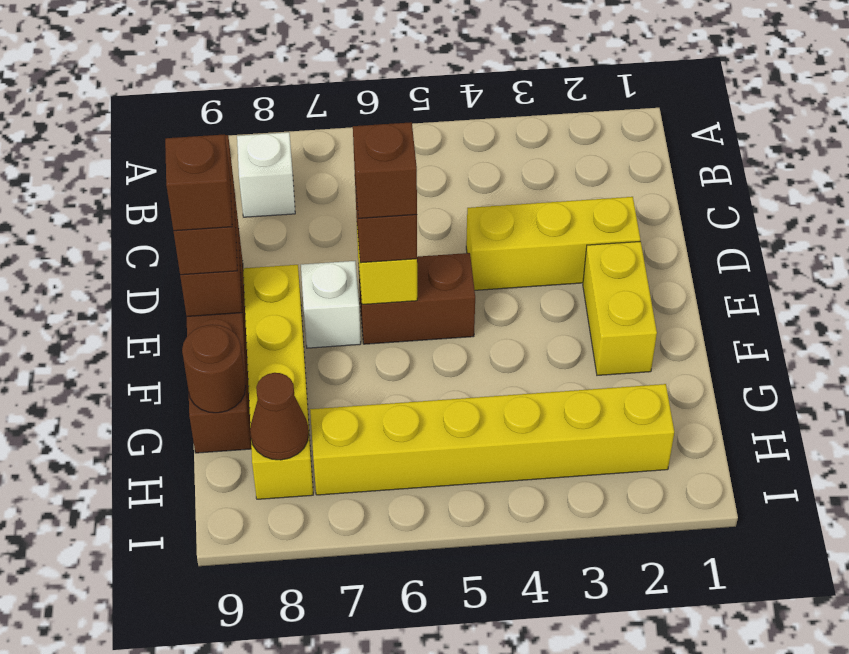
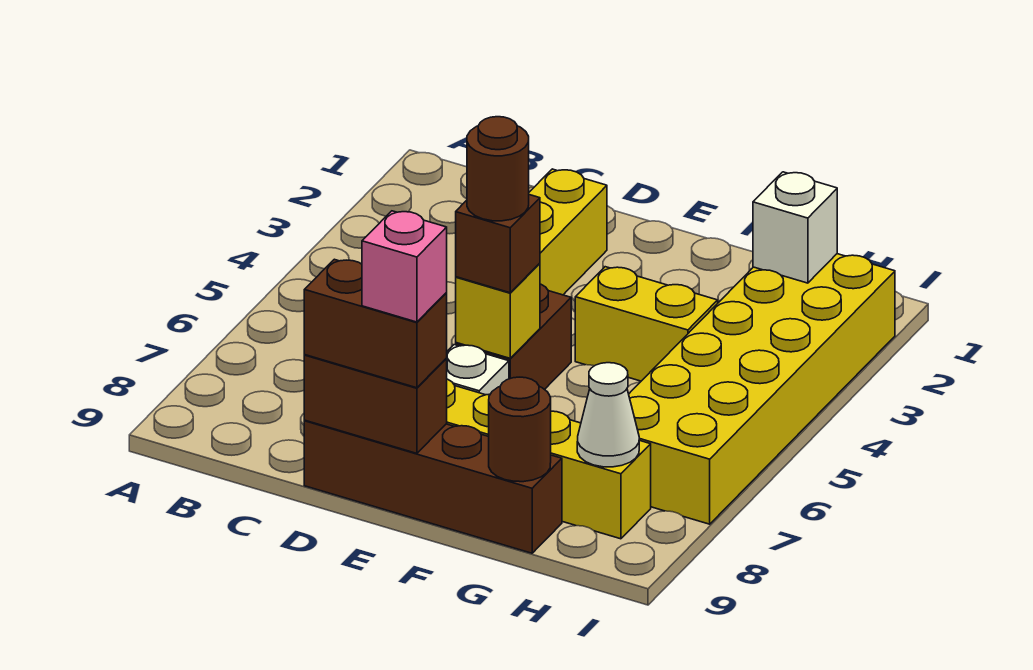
white brick B8 level 1 -> white brick H2 level 2
yellow brick E2:F2 level 1 -> yellow brick F4:G4 level 1
brown brick E6 level 4 -> brown round brick E6 level 4
brown brick E9 level 4 -> pink brick E9 level 4
yellow brick H2:H7 level 1 -> yellow brick H2:I7 level 1
brown cone H8 level 2 -> white cone H8 level 2

